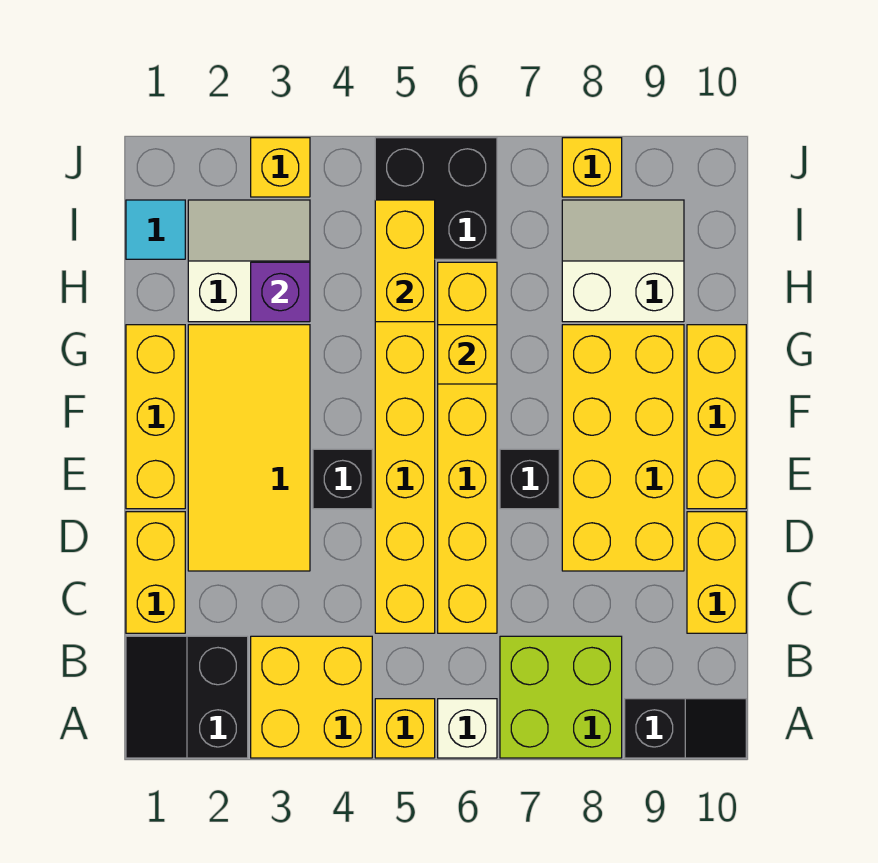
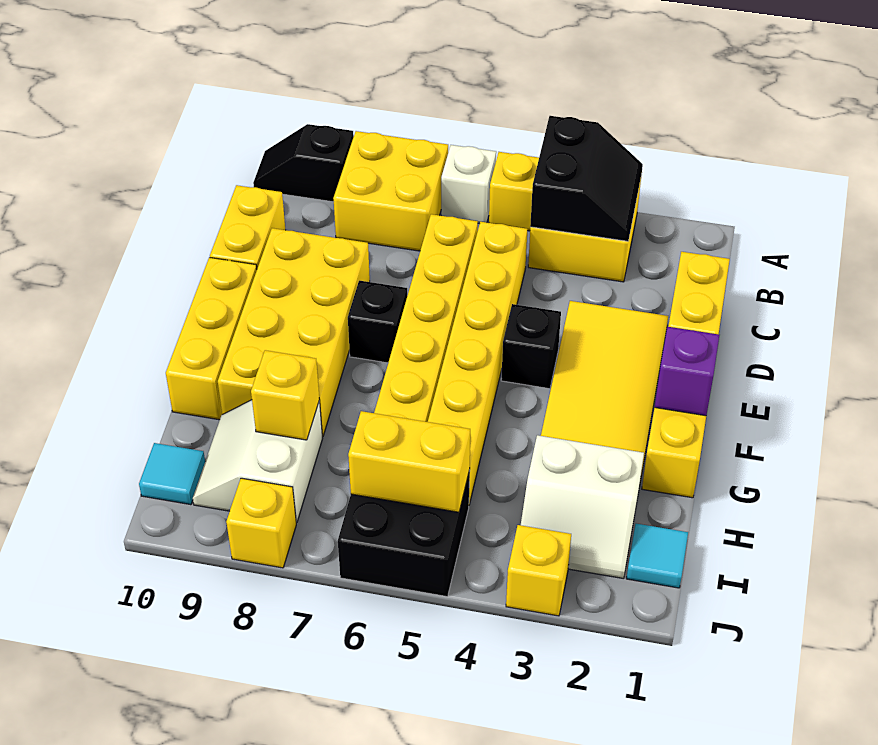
black slope A1:B2 level 1 top 2 -> black slope A3:B4 level 2 top 4
lime brick A7:B8 level 1 -> yellow brick A7:B8 level 1
yellow brick G6 level 2 -> yellow brick H8 level 2
purple brick H3 level 2 -> purple brick F1 level 2
yellow brick H5:I5 level 2 -> yellow brick I5:I6 level 2
white slope H8:I9 level 1 top H -> white slope H8:I9 level 1 top 8
none -> cyan tile I10 level 1

